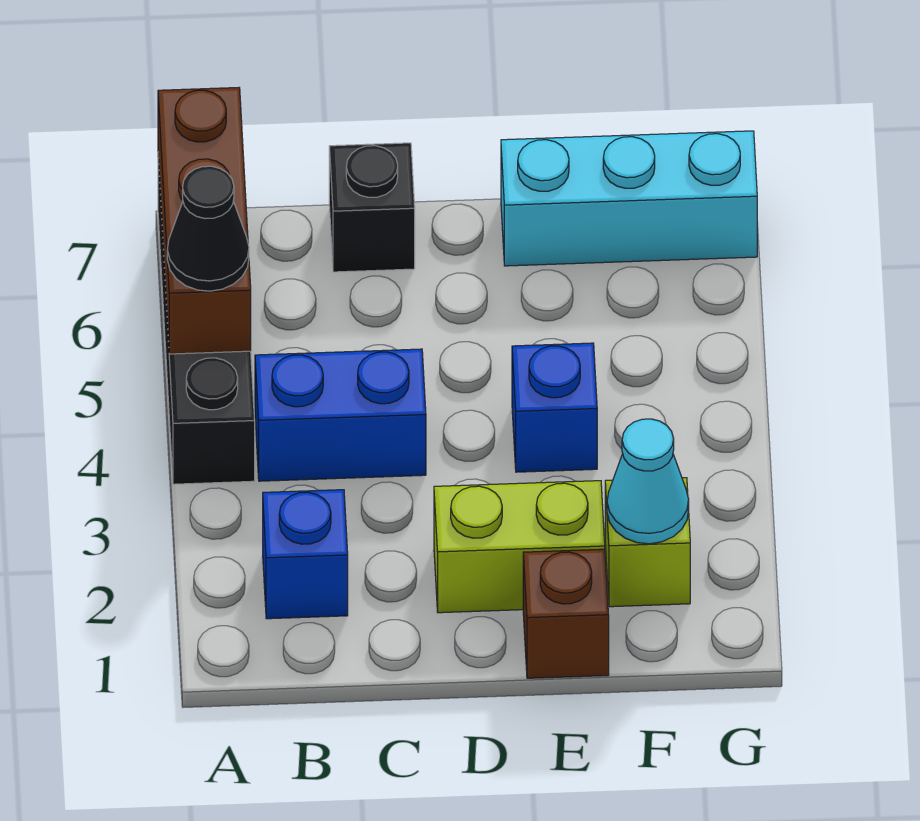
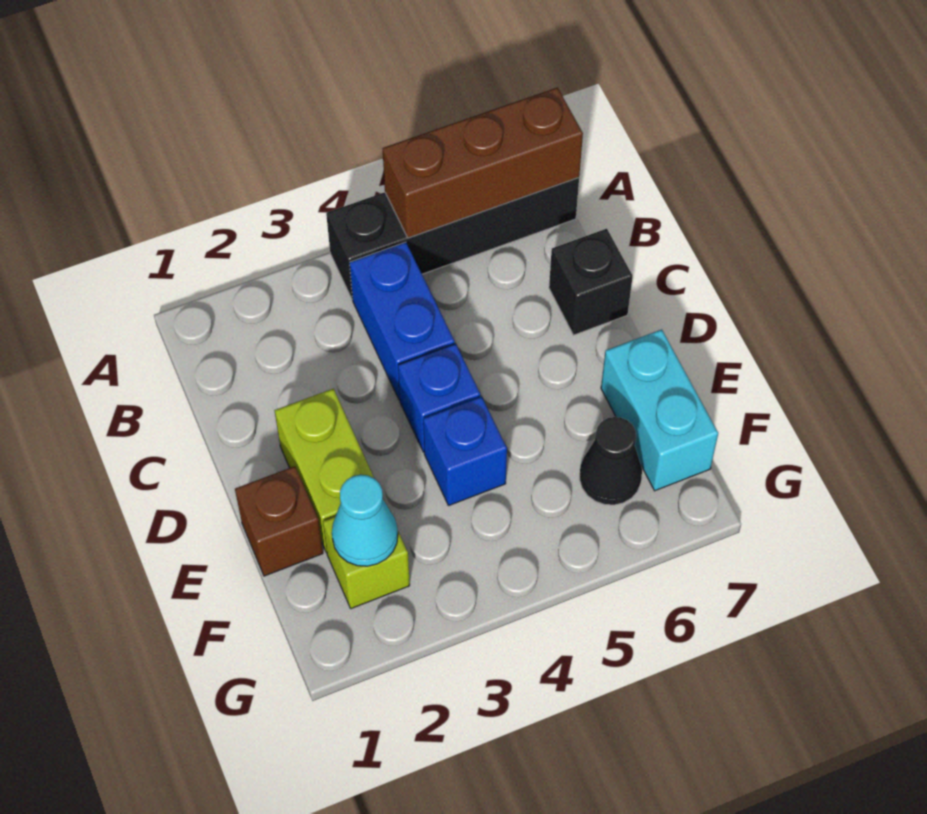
black cone A5 level 3 -> black cone F6 level 1
blue brick B2 level 1 -> blue brick D4 level 1
cyan brick E7:G7 level 1 -> cyan brick E7:F7 level 1

